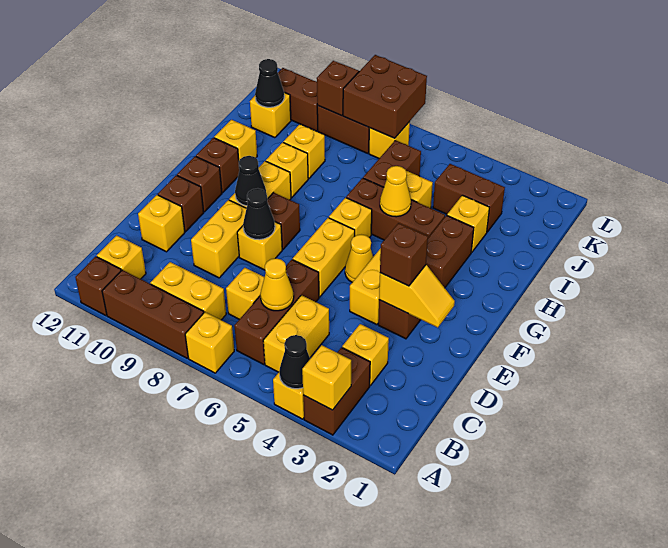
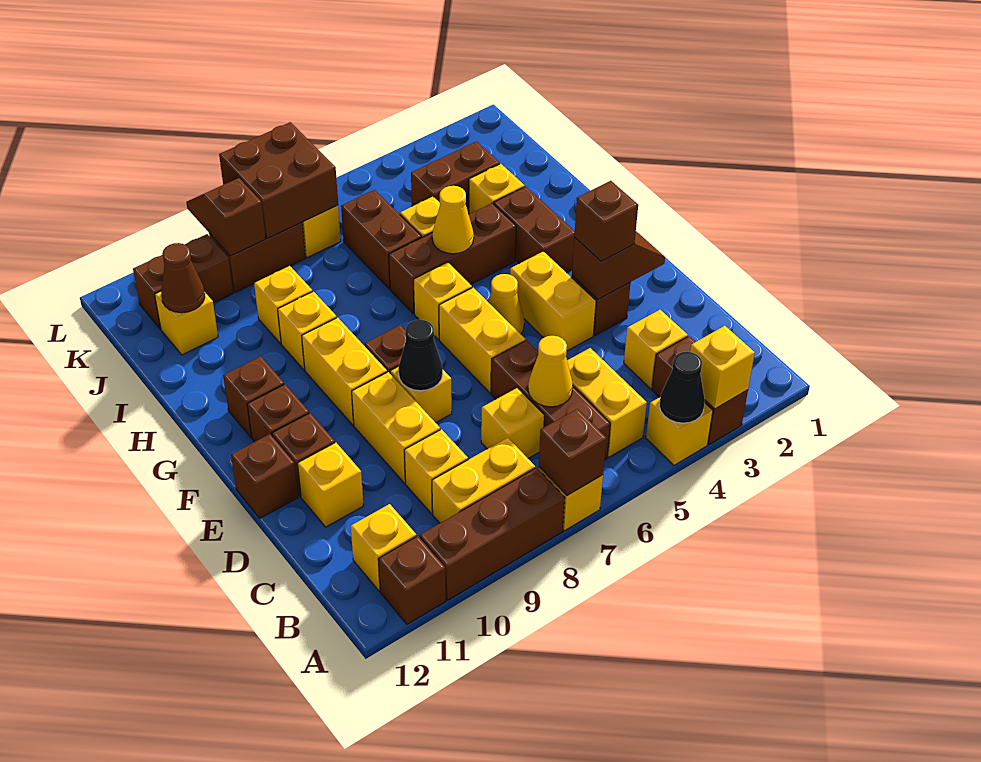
none -> brown brick A7 level 2
yellow slope E2:E3 level 2 top 3 -> brown slope E2:E3 level 2 top 3
none -> brown brick E12 level 1
black cone F9 level 2 -> none
yellow brick H11 level 1 -> yellow brick C9 level 1
black cone J11 level 2 -> brown cone J11 level 2

